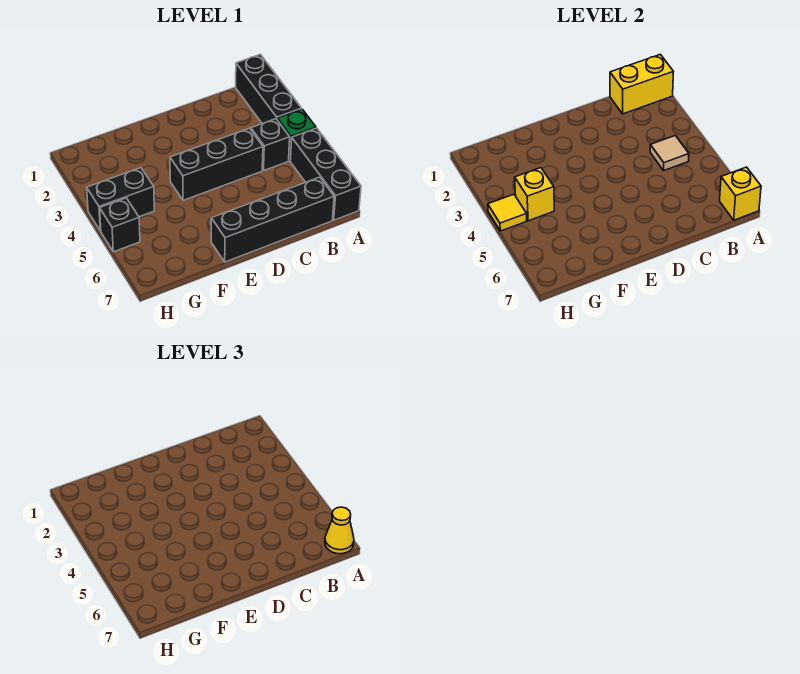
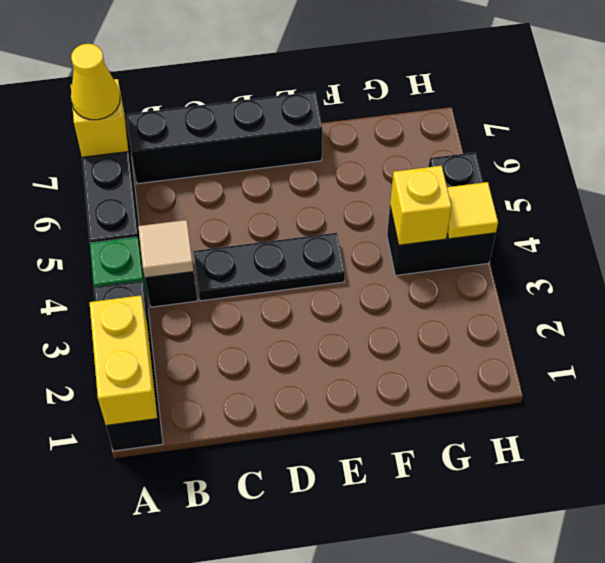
yellow brick A1:B1 level 2 -> yellow brick A1:A2 level 2
black brick C4:E4 level 1 -> black plate C4:E4 level 1

